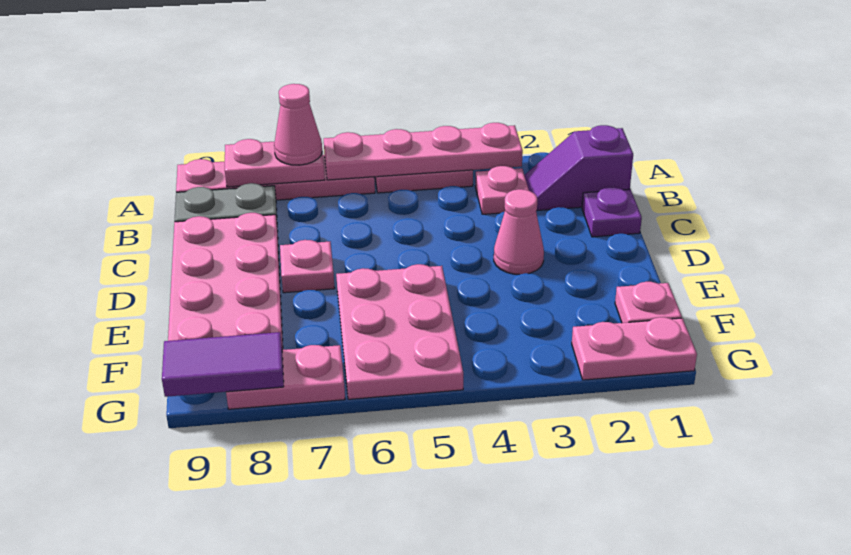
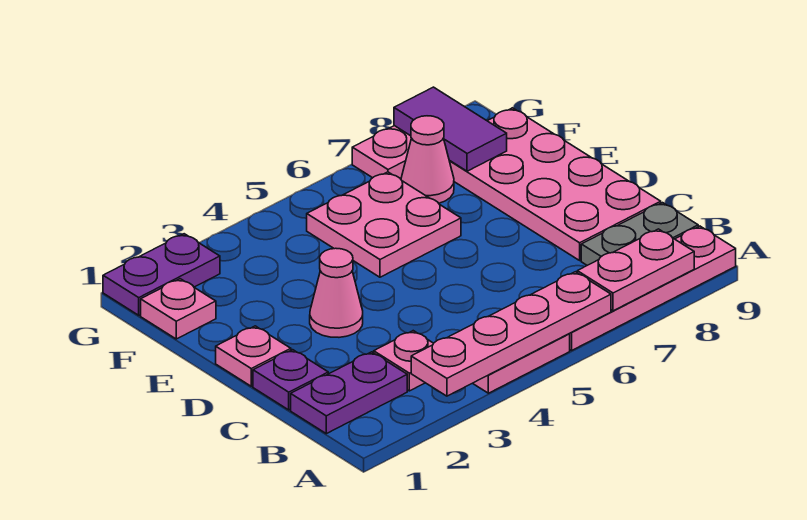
pink cone A7 level 3 -> pink cone F7 level 1
purple slope B1:B2 level 1 top 1 -> purple plate B1:B2 level 1
pink plate D7 level 1 -> pink plate D1 level 1
pink plate E5:G6 level 1 -> pink plate E5:F6 level 1
pink plate G1:G2 level 1 -> purple plate G1:G2 level 1
purple tile G8:G9 level 2 -> purple tile F8:G8 level 2

